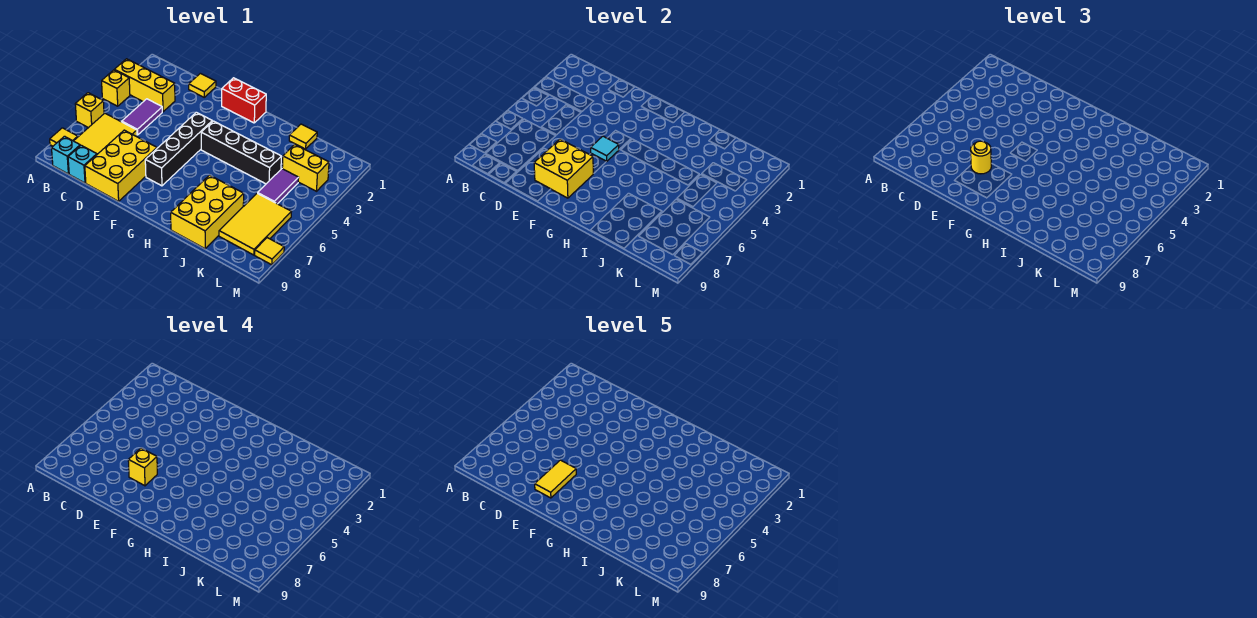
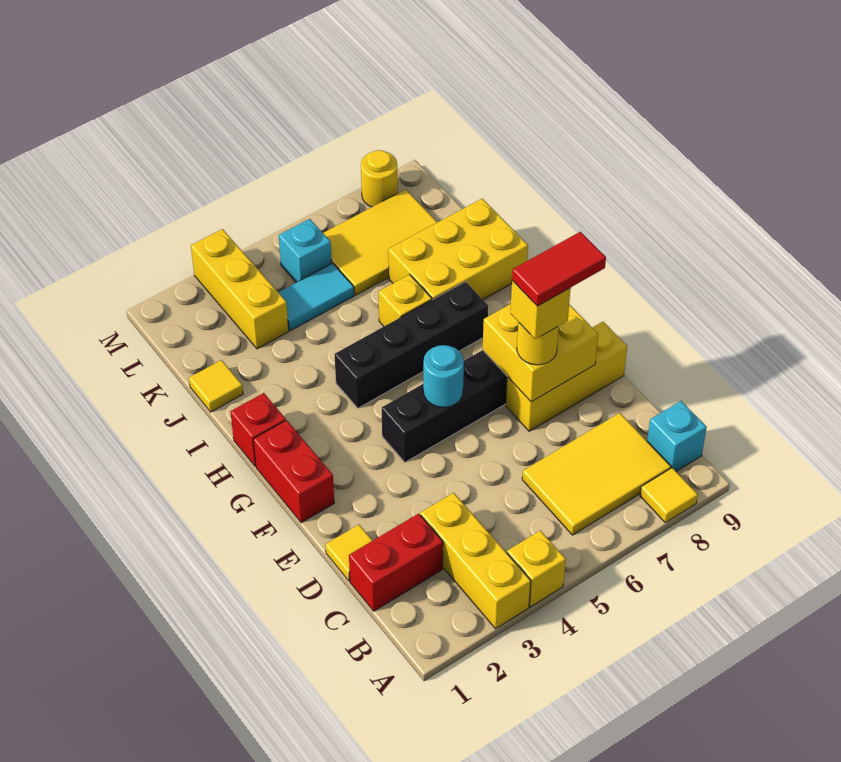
yellow brick A6 level 1 -> yellow brick I6 level 1
none -> red brick C1:C2 level 1
purple tile C4:C5 level 1 -> none
cyan brick C9 level 1 -> cyan brick L5 level 1
yellow brick D7:E9 level 1 -> yellow brick E7:E9 level 1
yellow tile E7:E8 level 5 -> red tile E7:E8 level 5
cyan tile F5 level 2 -> cyan round brick F5 level 2
black brick G4:J4 level 1 -> black brick H4:H7 level 1
none -> red brick H1 level 1
yellow brick K3:L3 level 1 -> yellow brick K3:M3 level 1
purple tile K4:K5 level 1 -> cyan tile K4:K5 level 1
yellow tile M8 level 1 -> yellow round brick M8 level 1

